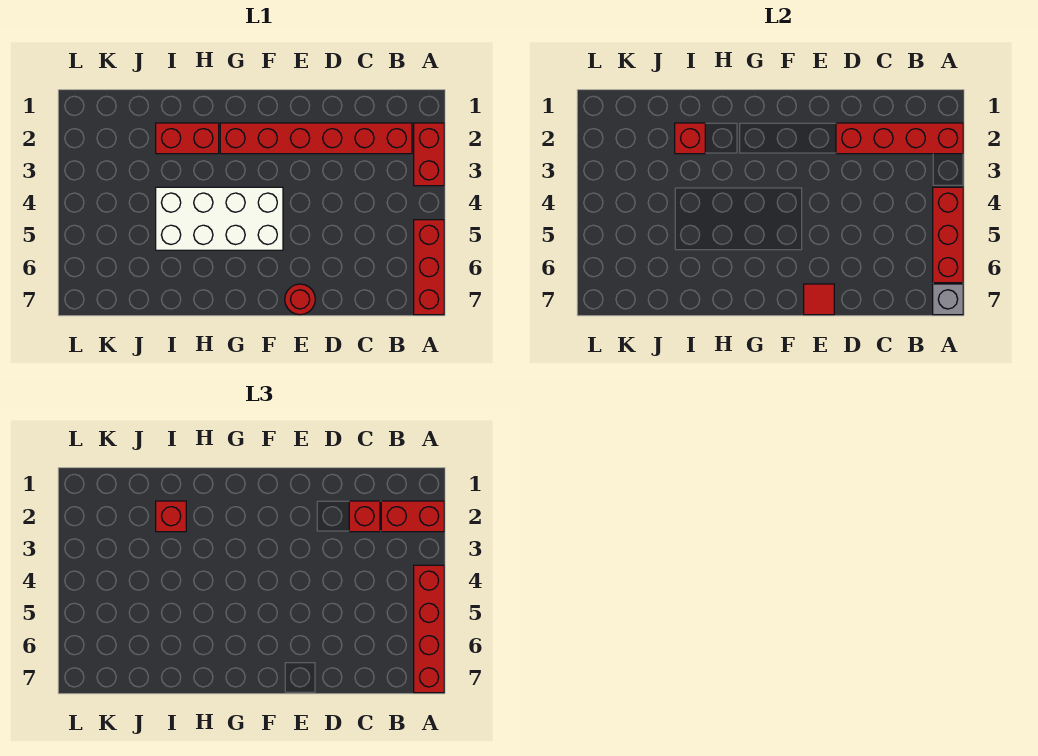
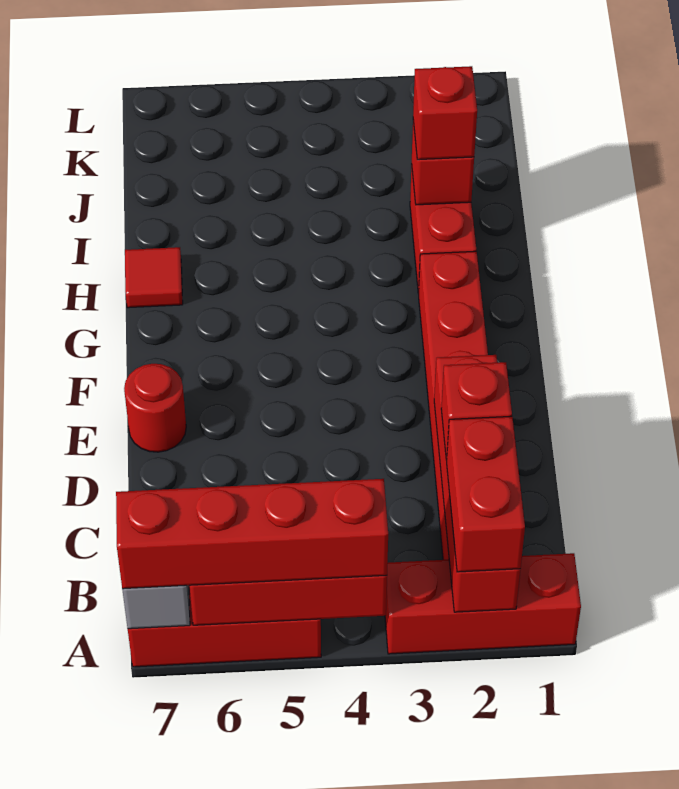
red brick A2:A3 level 1 -> red brick A1:A3 level 1
red tile E7 level 2 -> red tile H7 level 1
white brick F4:I5 level 1 -> none

